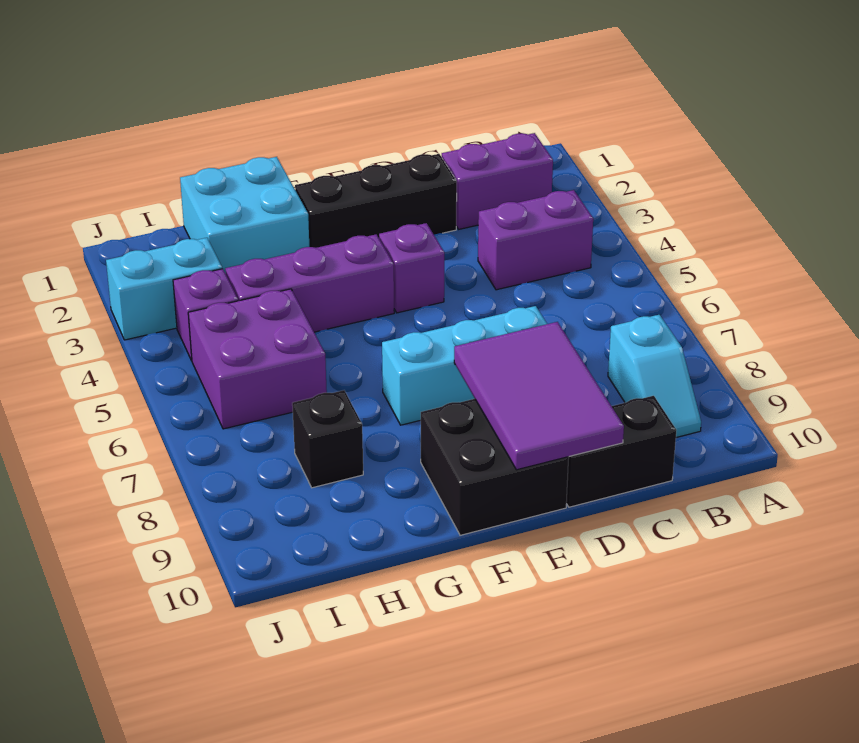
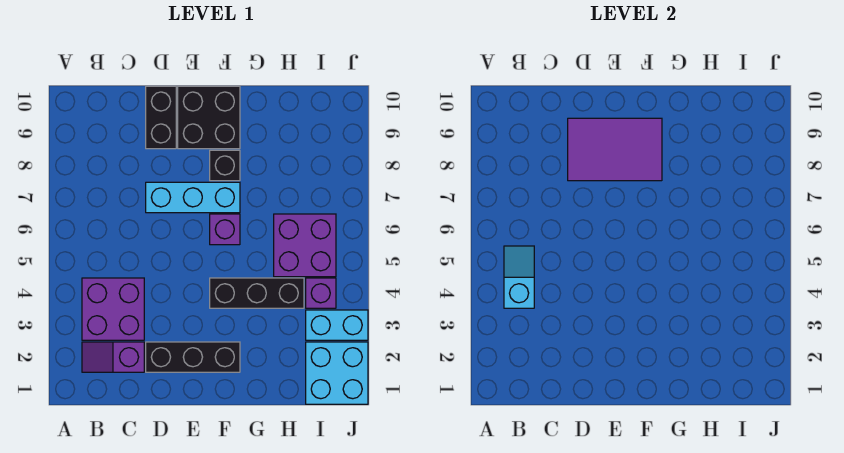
purple brick B2:C2 level 1 -> purple slope B2:C2 level 1 top C
purple brick B4:C4 level 1 -> purple brick B3:C4 level 1
cyan slope B8:B9 level 1 top 8 -> cyan slope B4:B5 level 2 top 4
black brick C10:D10 level 1 -> black brick D9:D10 level 1
purple tile D8:E10 level 2 -> purple tile D8:F9 level 2
purple brick E4 level 1 -> purple brick F6 level 1
purple brick F4:H4 level 1 -> black brick F4:H4 level 1
cyan brick G1:H2 level 1 -> cyan brick I1:J2 level 1
black brick H8 level 1 -> black brick F8 level 1

